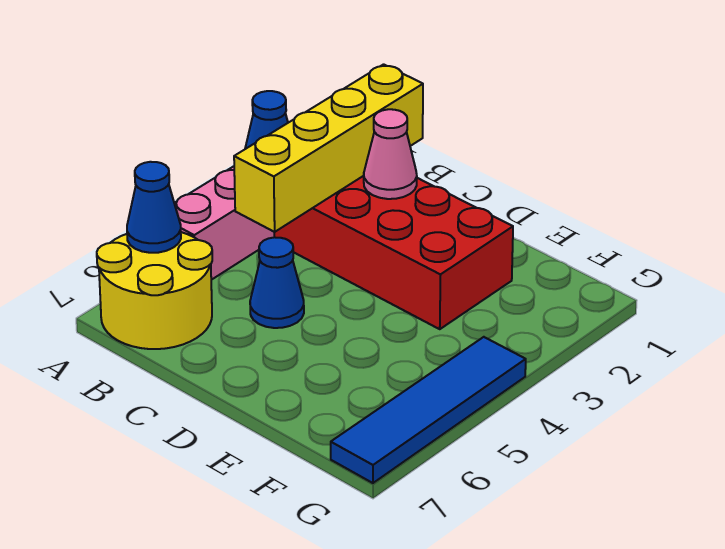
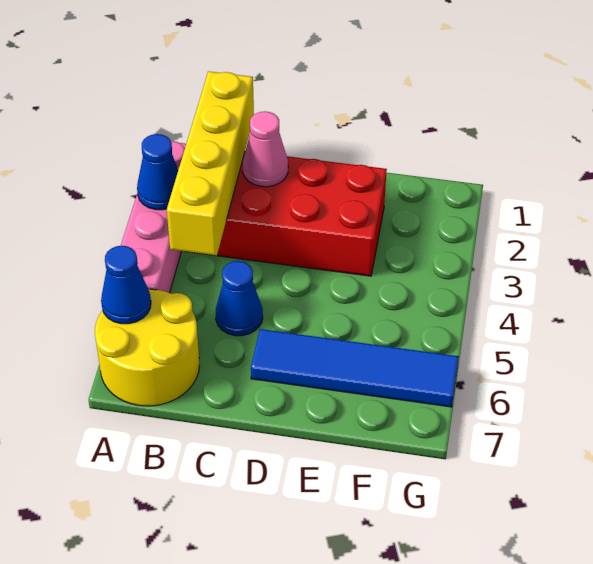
blue tile G4:G7 level 1 -> blue tile D6:G6 level 1

